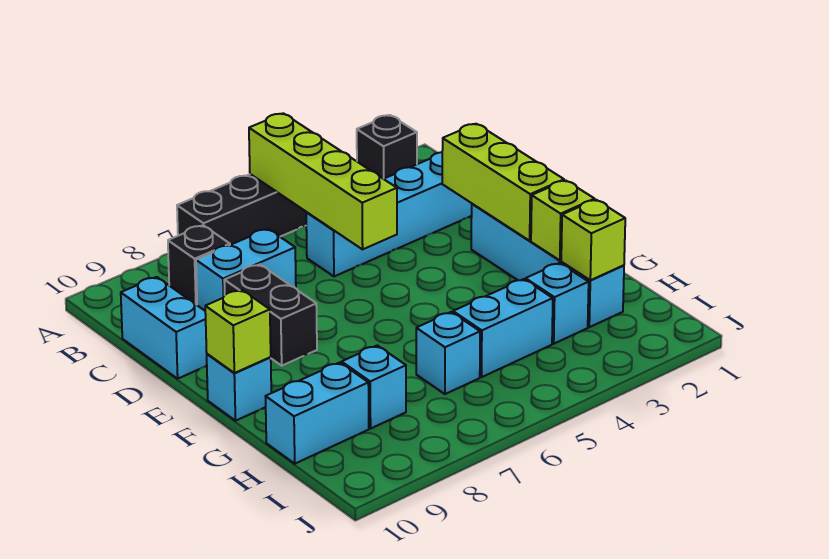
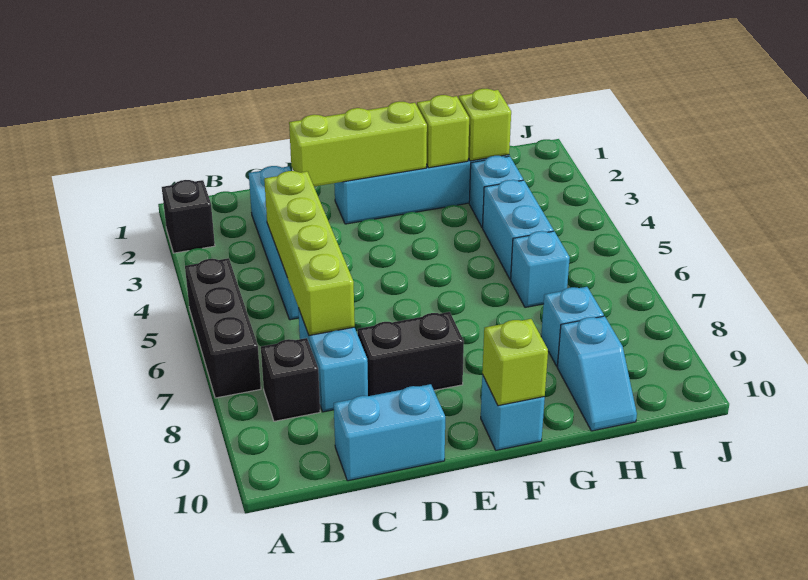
lime brick A5:D5 level 2 -> lime brick C4:C7 level 2
cyan brick H9:H10 level 1 -> cyan slope H9:H10 level 1 top 9

